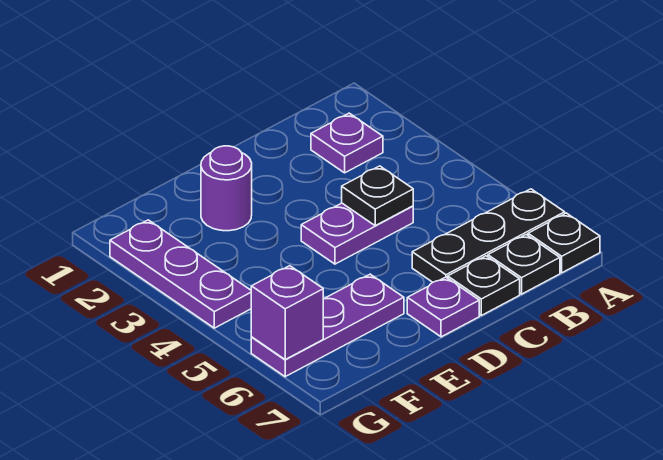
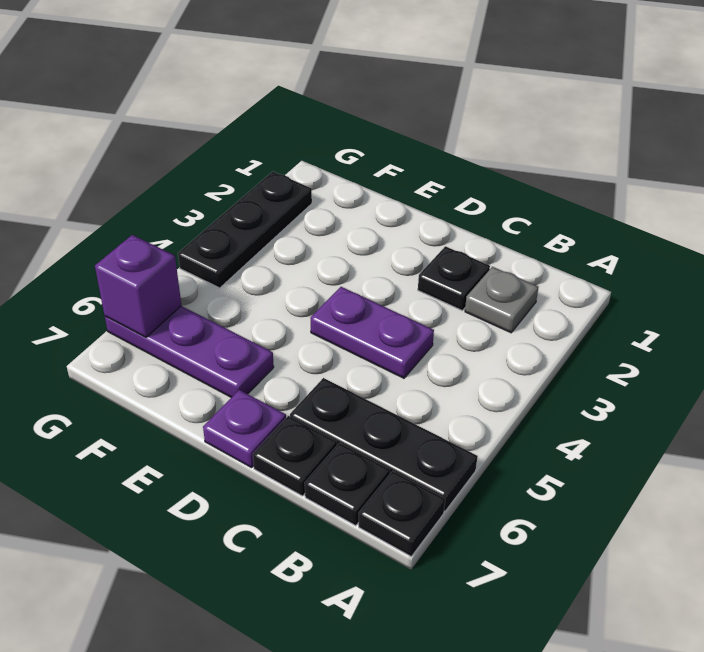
purple plate B2 level 1 -> grey plate B2 level 1
black plate C4 level 2 -> black plate C2 level 1
purple round brick E2 level 1 -> none
purple plate G2:G4 level 1 -> black plate G2:G4 level 1

